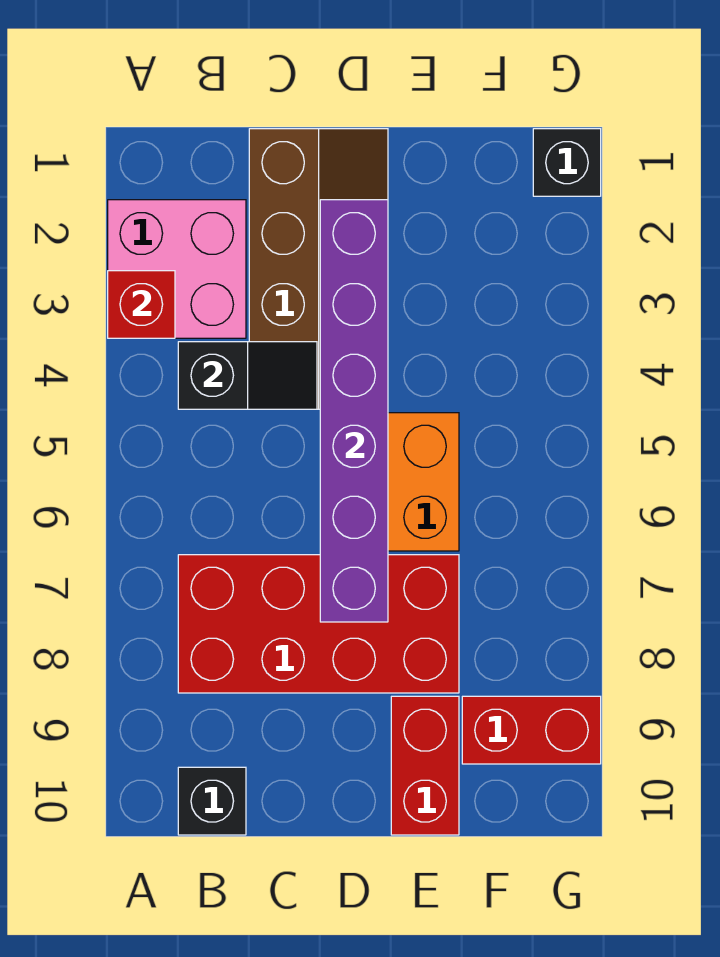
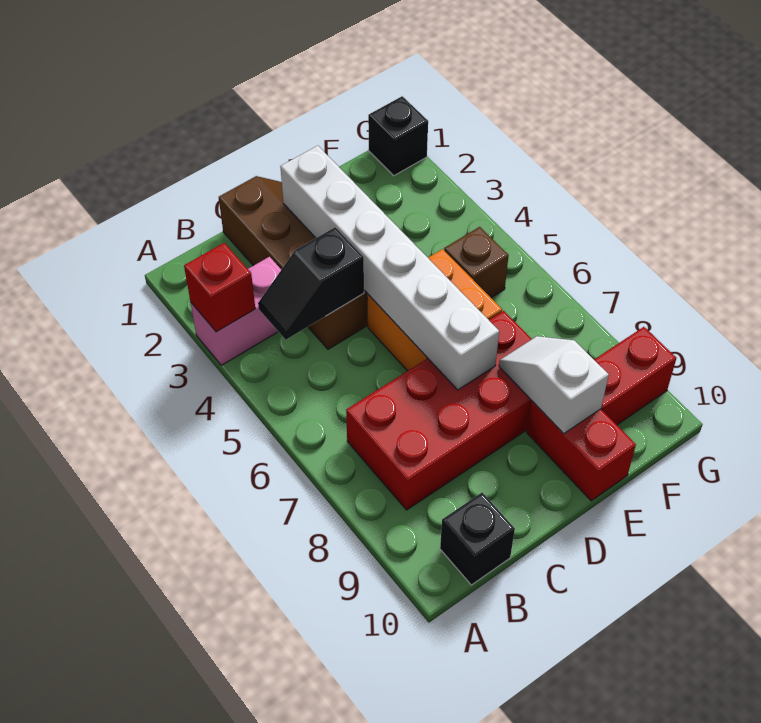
pink brick A2:B3 level 1 -> pink brick A3:B3 level 1
black slope B4:C4 level 2 top B -> black slope B4:C4 level 2 top C
purple brick D2:D7 level 2 -> white brick D2:D7 level 2
none -> white slope E8:E9 level 2 top 9
none -> brown brick F5 level 1

